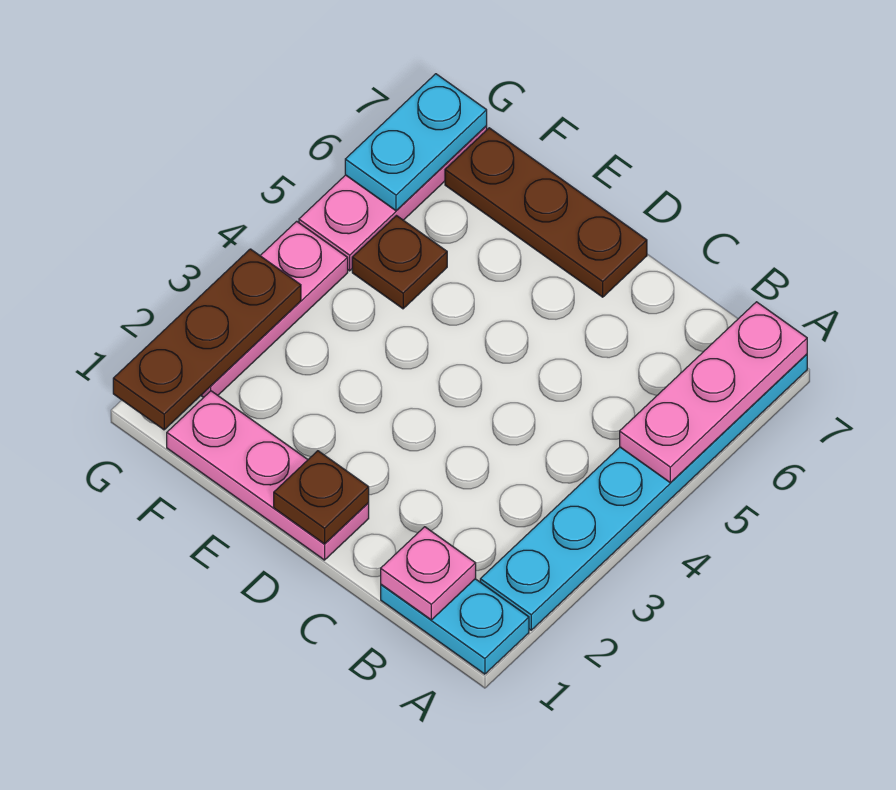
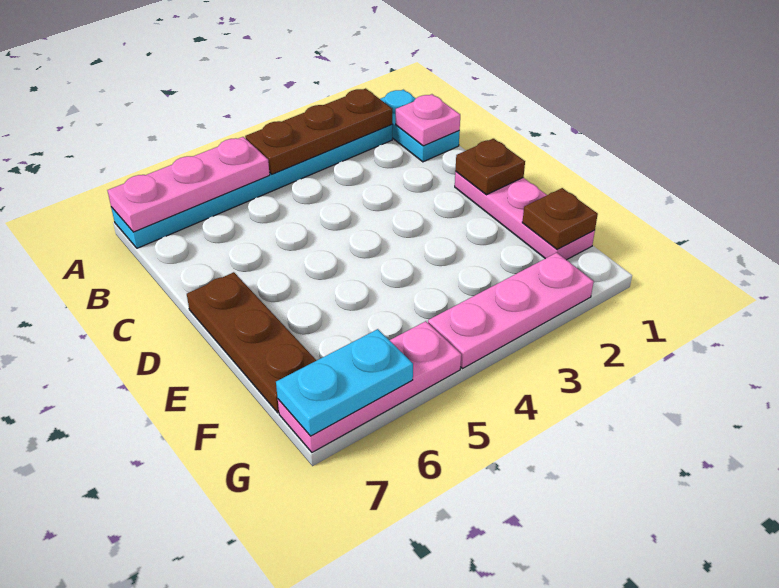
brown plate F5 level 1 -> brown plate F1 level 2
brown plate G1:G3 level 2 -> brown plate A2:A4 level 2

